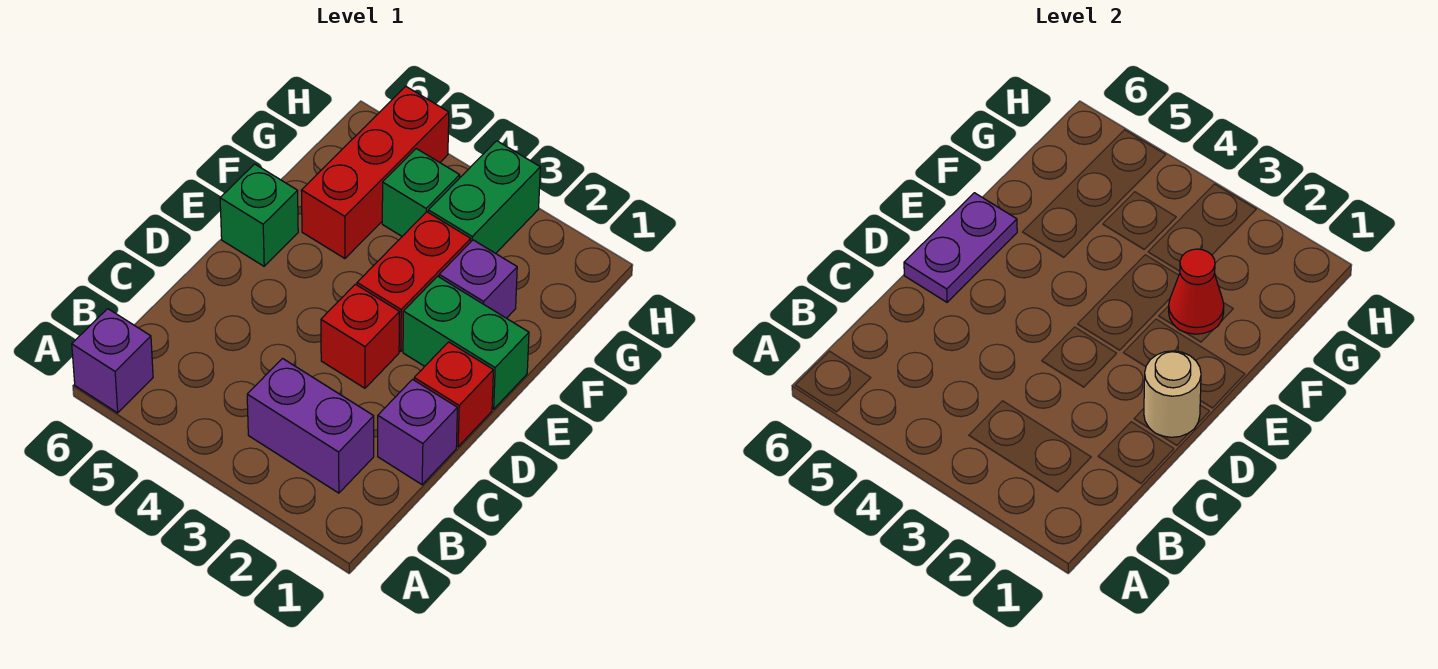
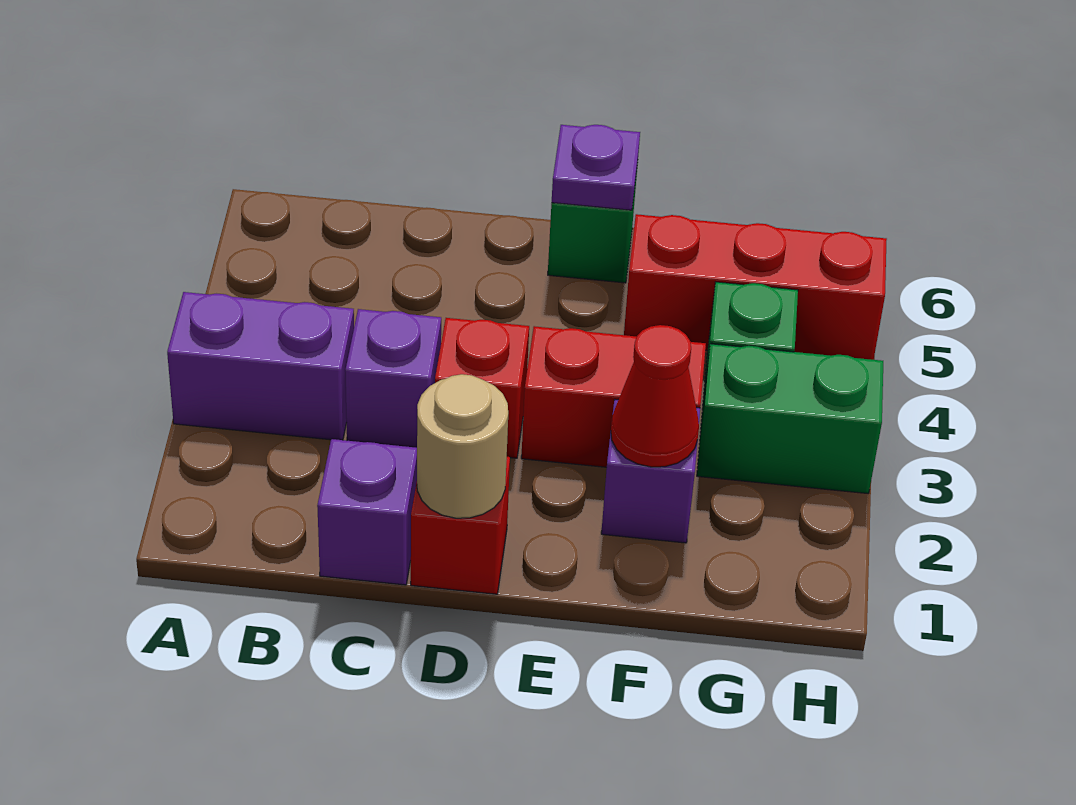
purple brick A6 level 1 -> purple brick C3 level 1
purple brick B2:B3 level 1 -> purple brick A3:B3 level 1
purple plate D6:E6 level 2 -> purple plate E6 level 2
green brick E1:E2 level 1 -> none

